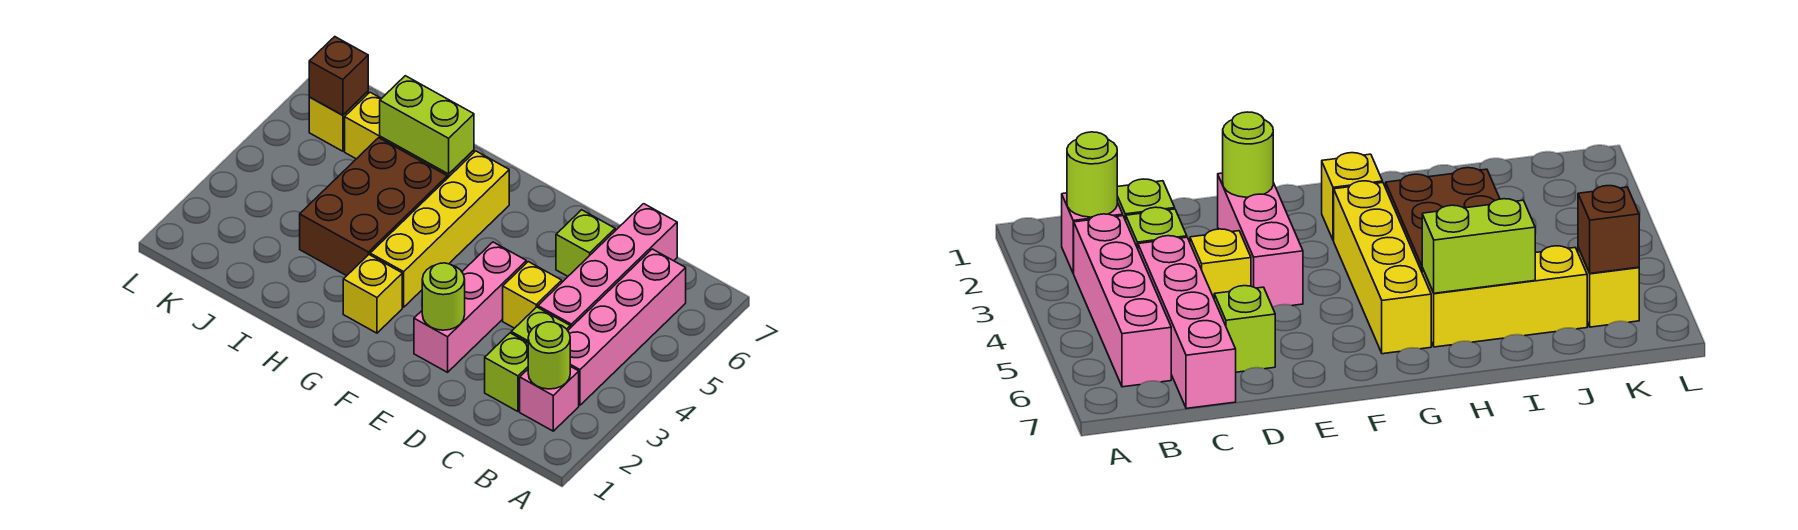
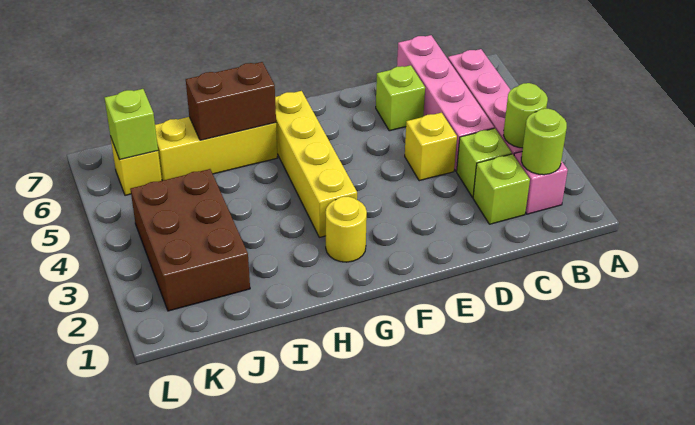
pink brick E2:E4 level 1 -> none
lime round brick E2 level 2 -> lime round brick B3 level 2
yellow brick G2 level 1 -> yellow round brick G2 level 1
brown brick H3:I5 level 1 -> brown brick J2:K4 level 1
lime brick H6:I6 level 2 -> brown brick H6:I6 level 2
brown brick K6 level 2 -> lime brick K6 level 2

